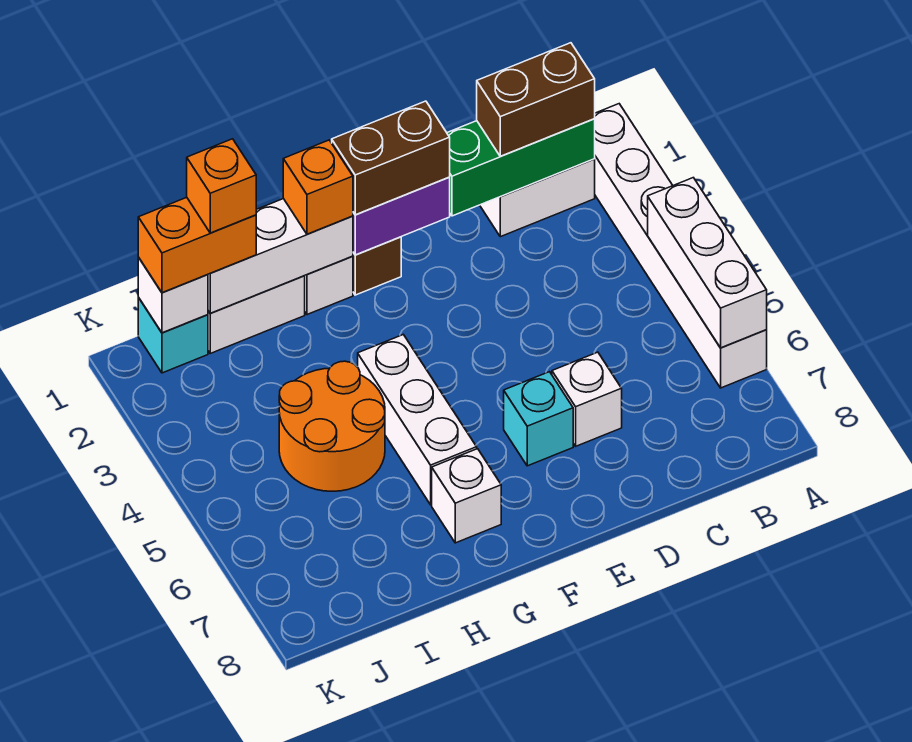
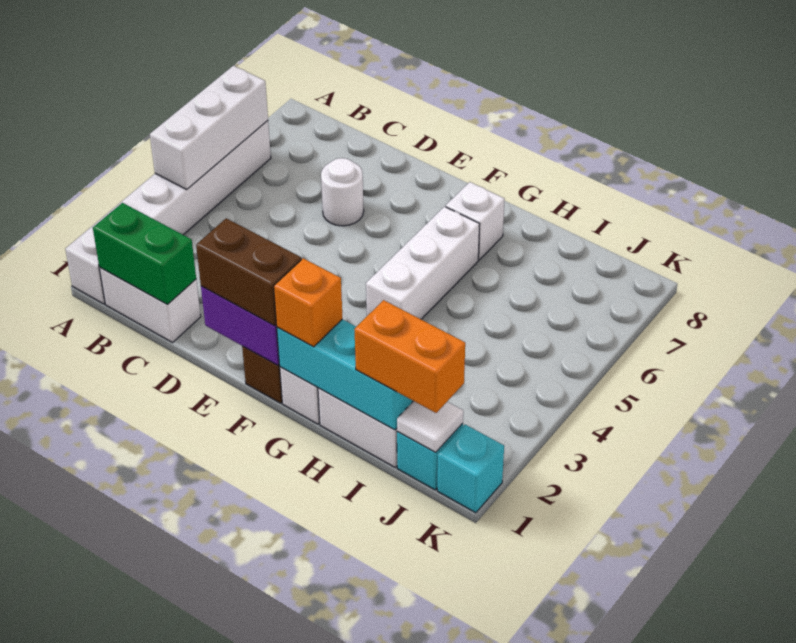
green brick B1:D1 level 2 -> green brick B1:C1 level 2
brown brick B1:C1 level 3 -> none
white brick D6 level 1 -> white round brick D6 level 1
cyan brick E6 level 1 -> cyan brick K1 level 1
white brick G1:I1 level 2 -> cyan brick G1:I1 level 2
orange round brick H4:I5 level 1 -> none
orange brick I1 level 4 -> none
white brick J1 level 2 -> white tile J1 level 2

